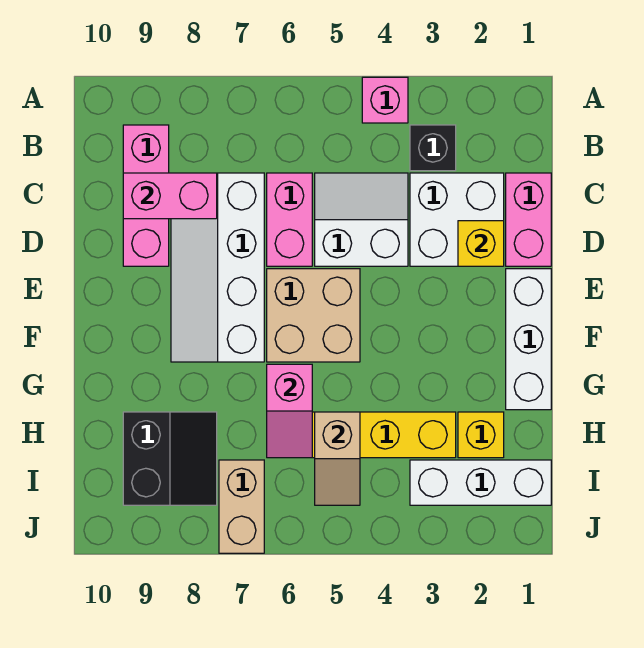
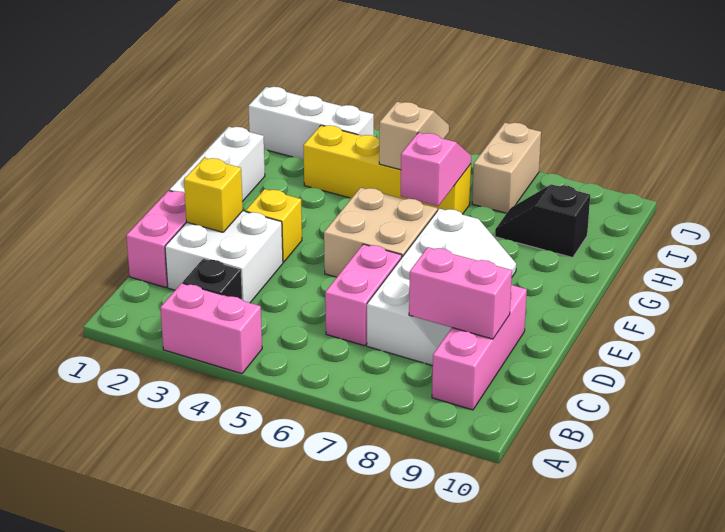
pink brick A4 level 1 -> pink brick A3:A4 level 1
white slope C4:D5 level 1 top D -> none
yellow brick H2 level 1 -> yellow brick E3 level 1
black slope H8:I9 level 1 top 9 -> black slope H8:H9 level 1 top 9

